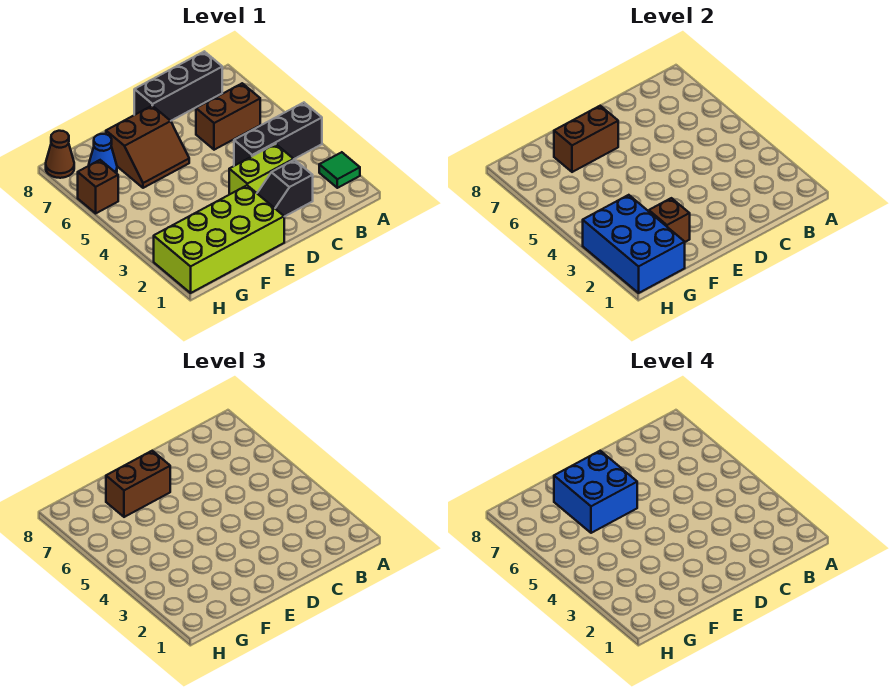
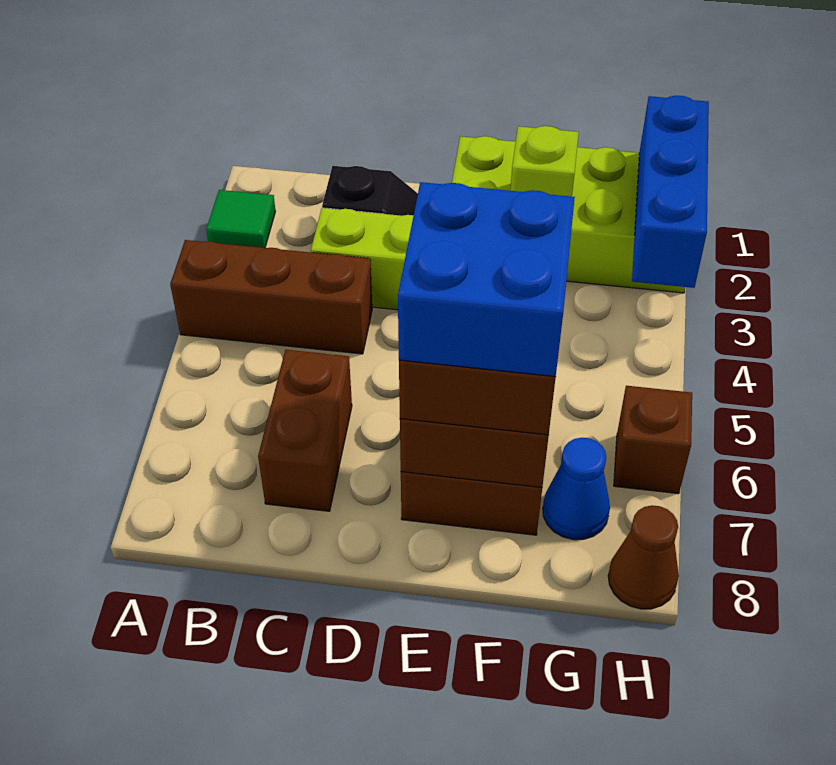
black brick A4:C4 level 1 -> brown brick A4:C4 level 1
brown brick B6:C6 level 1 -> brown brick C6:C7 level 1
black brick B8:D8 level 1 -> none
brown brick F2 level 2 -> lime brick F2 level 2
blue brick G1:H3 level 2 -> blue brick H1:H3 level 2

